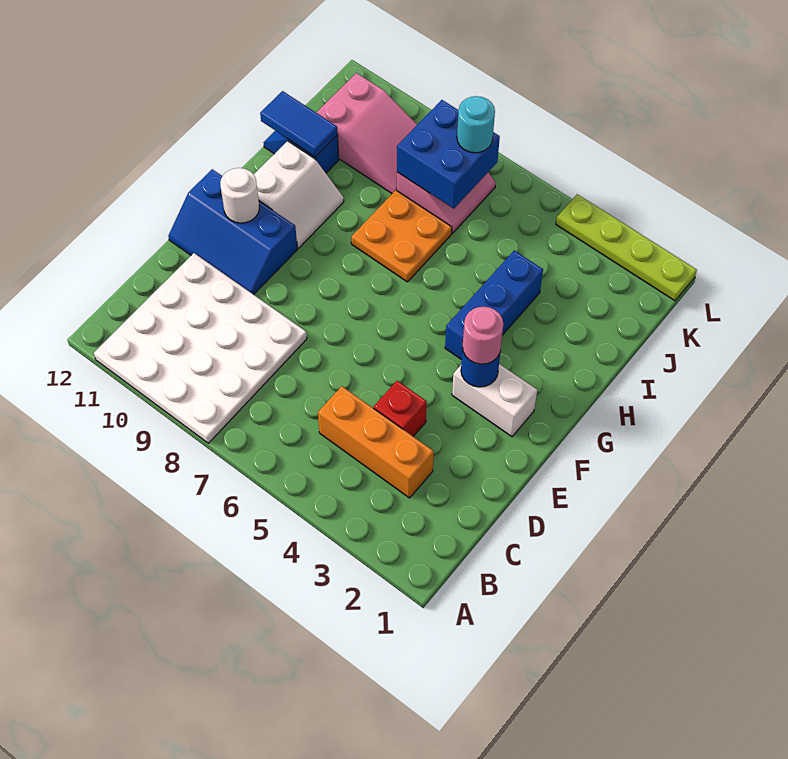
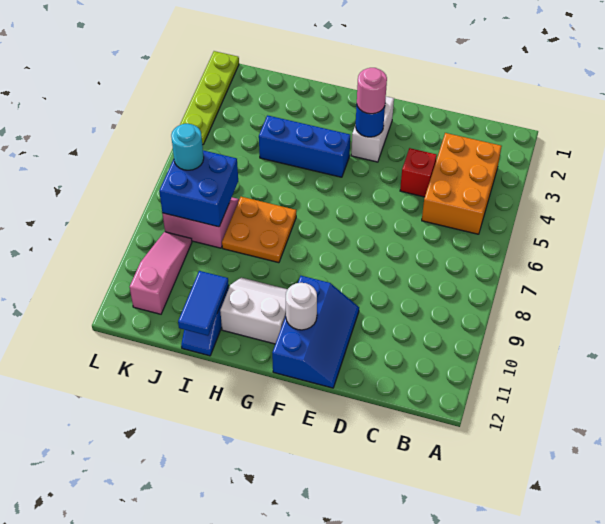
white plate A8:D11 level 1 -> none
orange brick C3:C5 level 1 -> orange brick B3:C5 level 1
pink slope J9:K11 level 1 top 11 -> pink slope K9:K11 level 1 top 11

